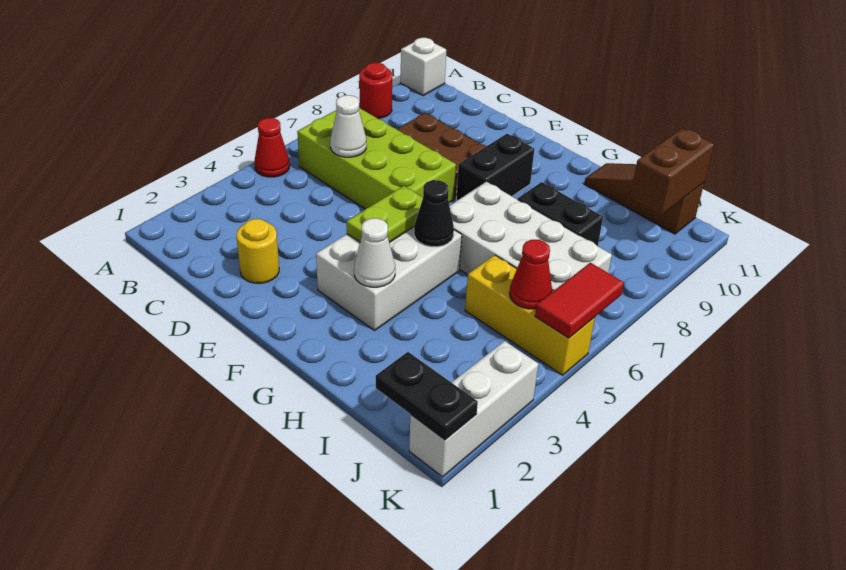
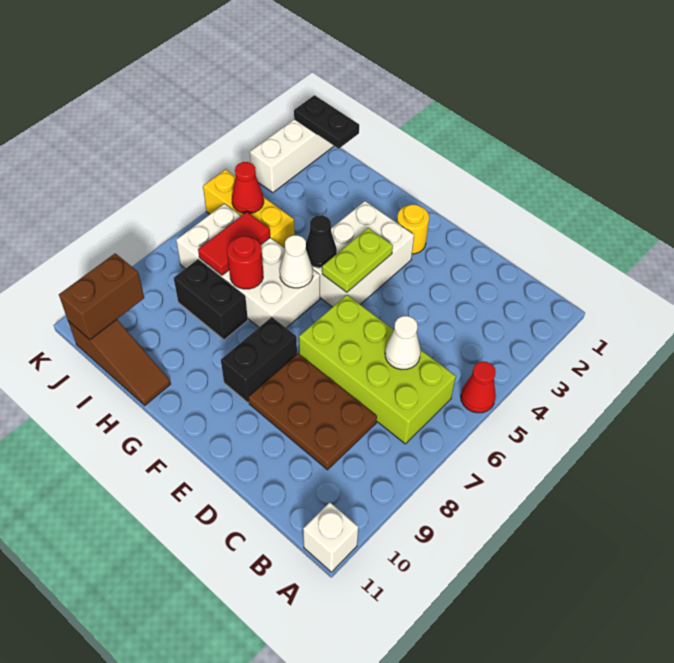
red round brick A9 level 1 -> red round brick H7 level 2
yellow round brick D2 level 1 -> yellow round brick F2 level 1
white cone G3 level 2 -> white cone G6 level 2
red tile K5:K6 level 2 -> red tile I6:I7 level 2

